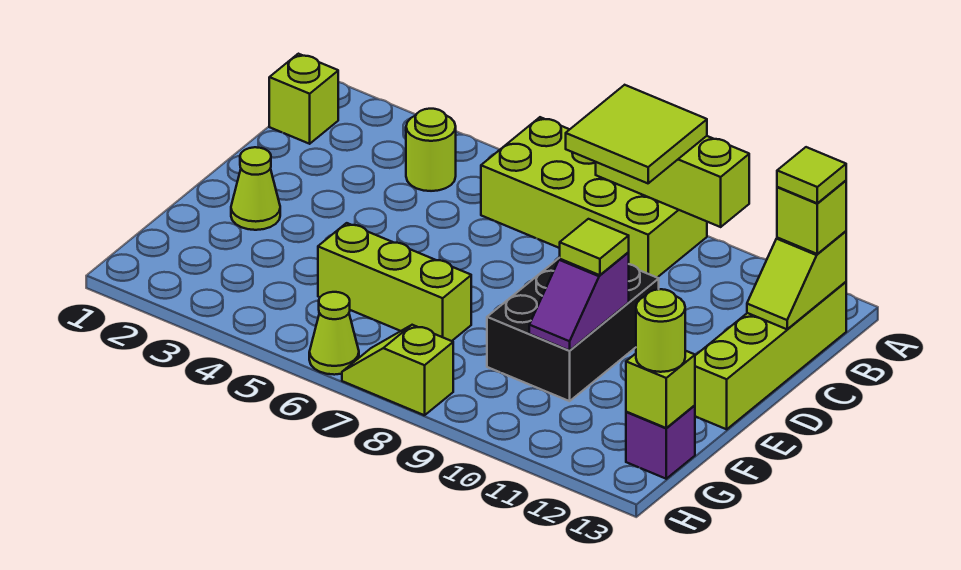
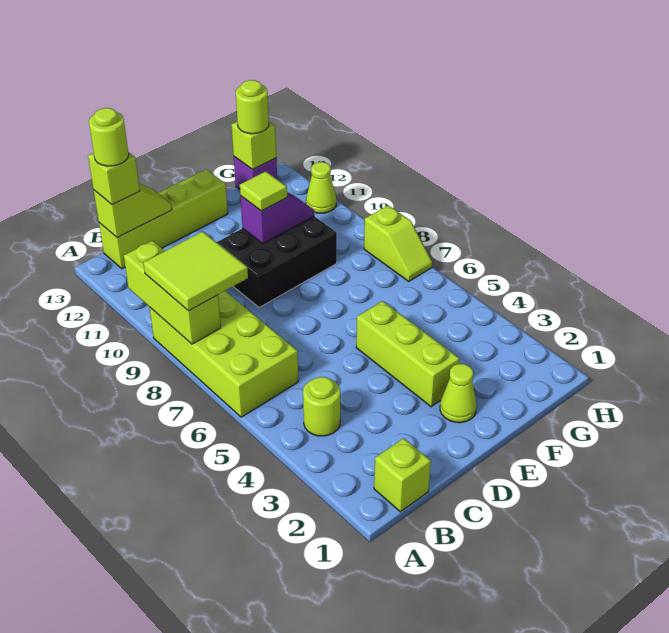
lime tile B13 level 4 -> lime round brick B13 level 4
lime brick F5:F7 level 1 -> lime brick E3:E5 level 1
lime cone H6 level 1 -> lime cone H11 level 1

